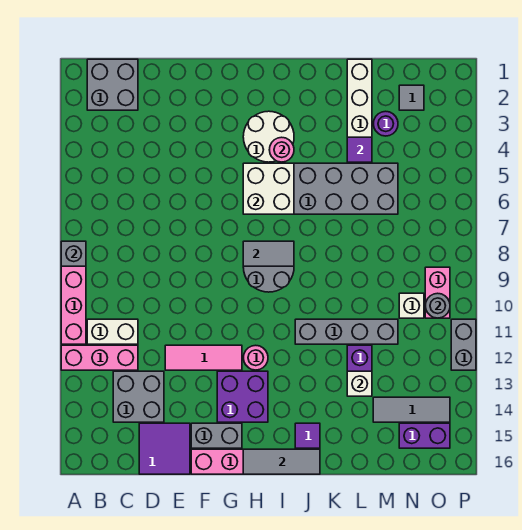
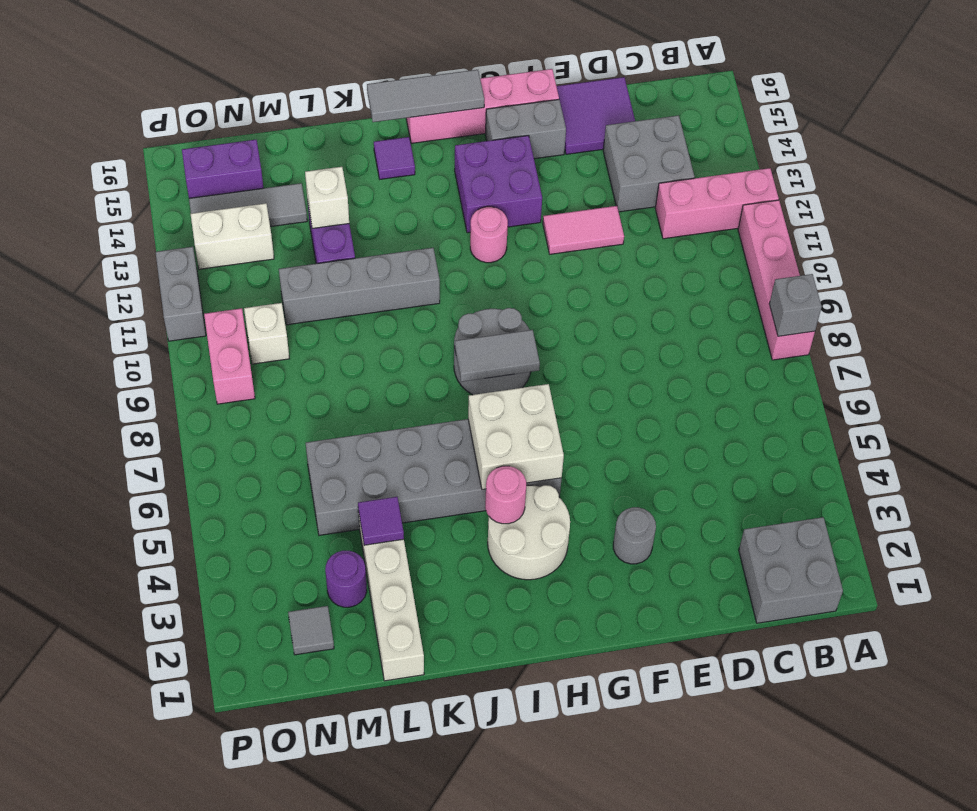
white brick B11:C11 level 1 -> white brick N13:O13 level 1
pink tile E12:G12 level 1 -> pink tile E12:F12 level 1
grey round brick O10 level 2 -> grey round brick F3 level 1

